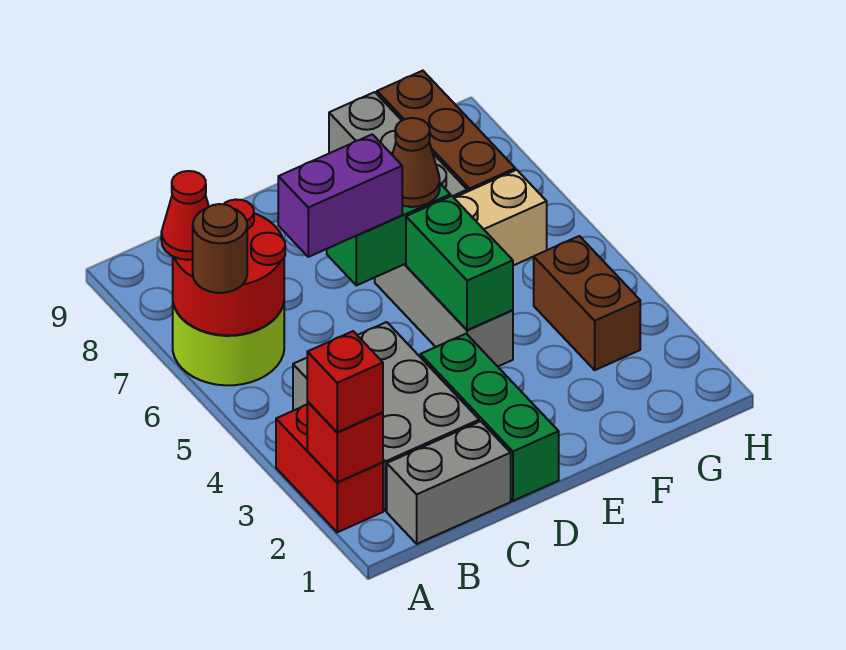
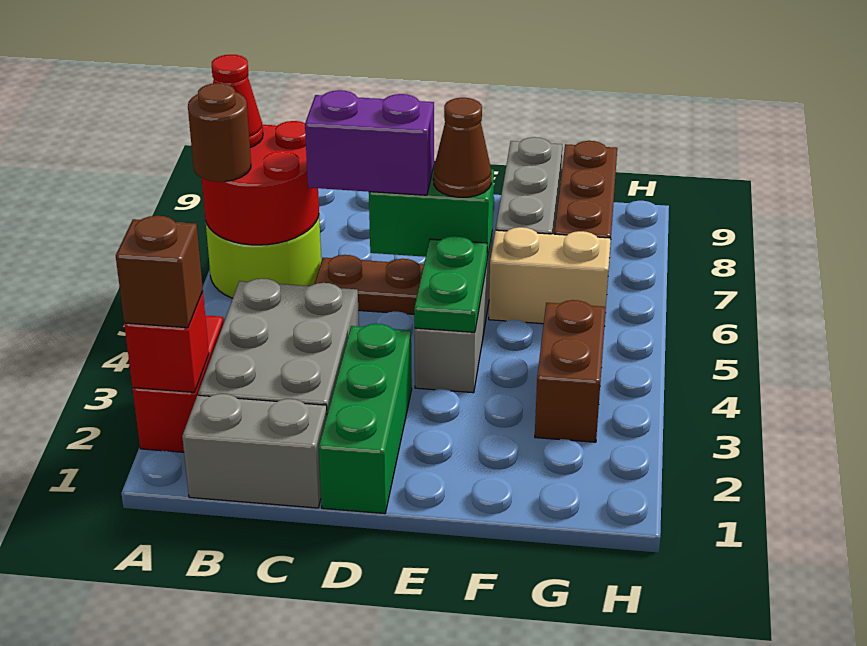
red brick A2 level 3 -> brown brick A2 level 3
none -> brown plate C6:D6 level 1
green brick E4:E5 level 2 -> green plate E4:E5 level 2

